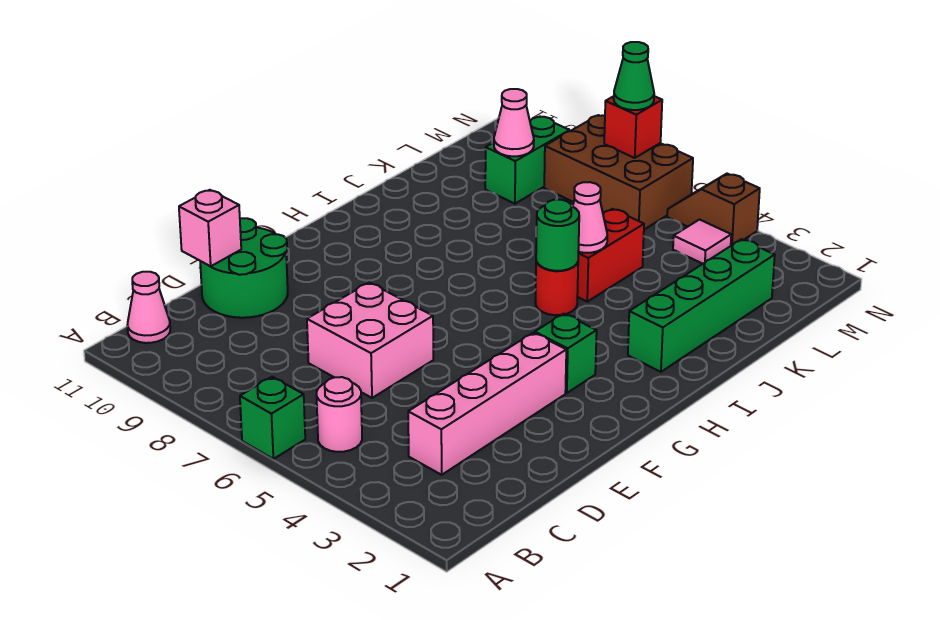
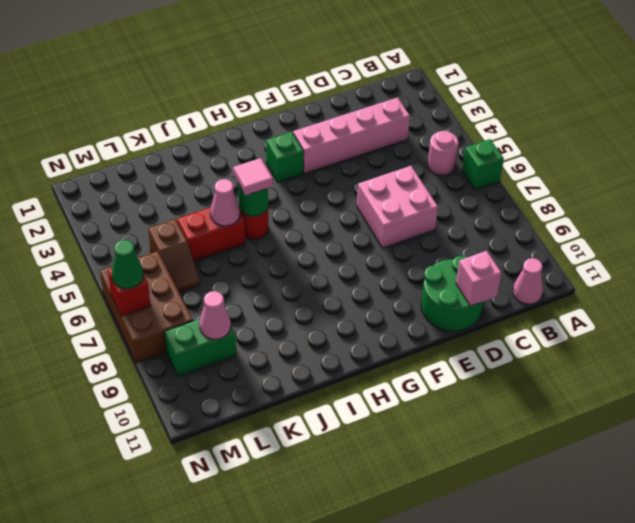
green brick I2:L2 level 1 -> none
pink tile M4 level 1 -> pink tile I5 level 3
brown slope N4:N5 level 1 top 4 -> brown slope L5:L6 level 1 top 5

